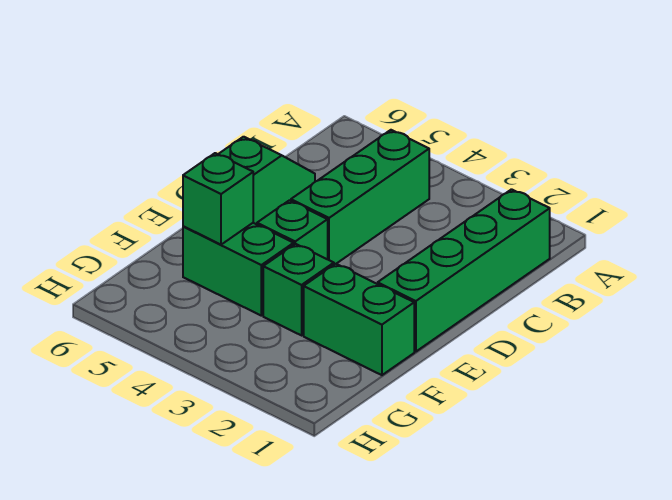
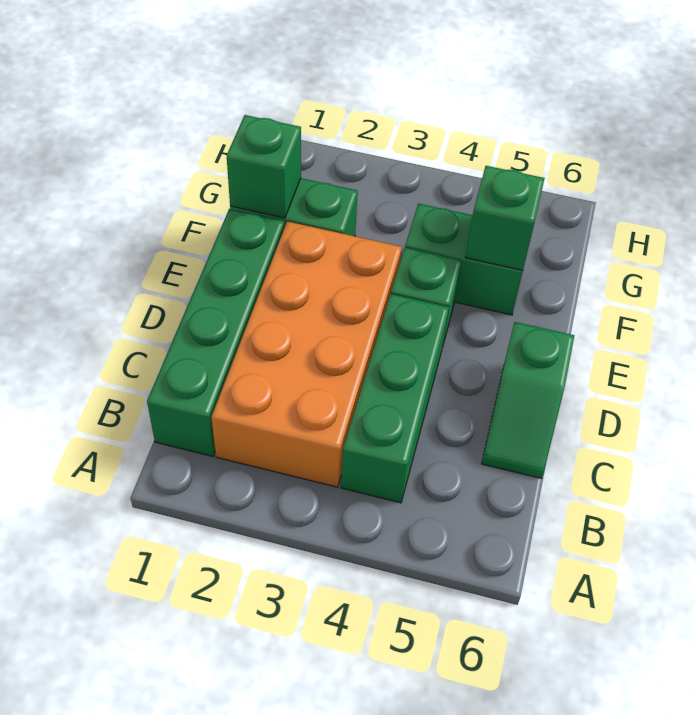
none -> orange brick B2:E3 level 1
green brick F3 level 1 -> green brick F1 level 2

